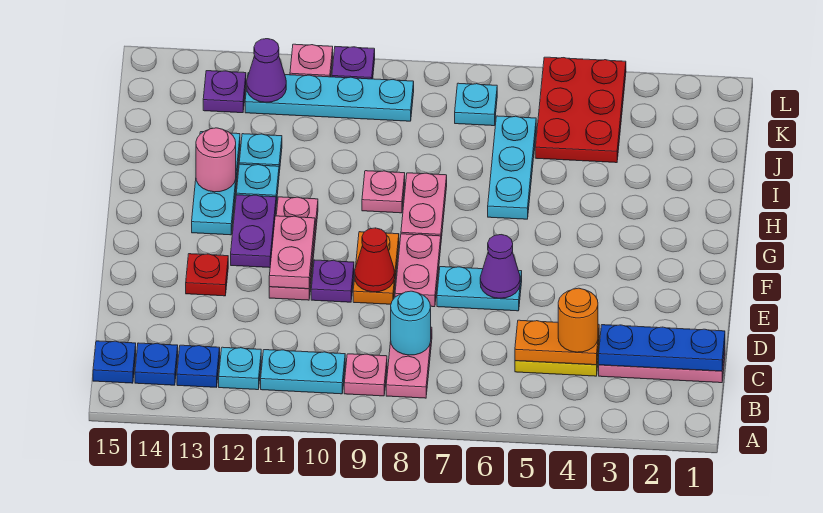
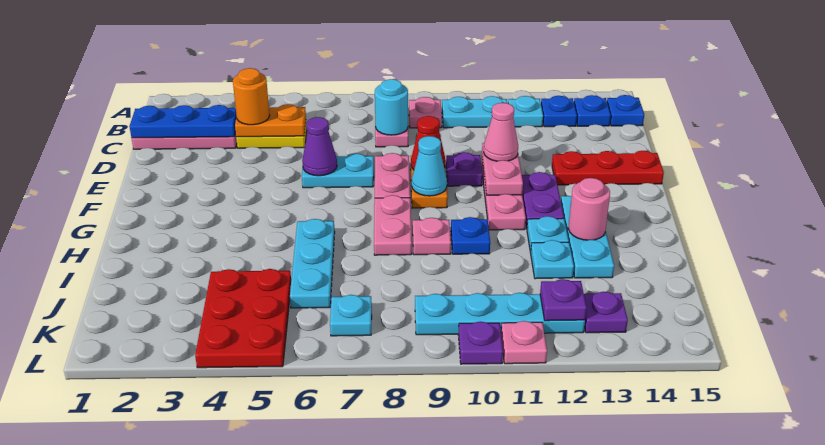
none -> pink cone E11 level 3
red plate E13 level 1 -> red plate E13:E15 level 1
none -> cyan cone F9 level 2
none -> blue plate H10 level 1
purple cone K12 level 2 -> purple plate K12 level 2

